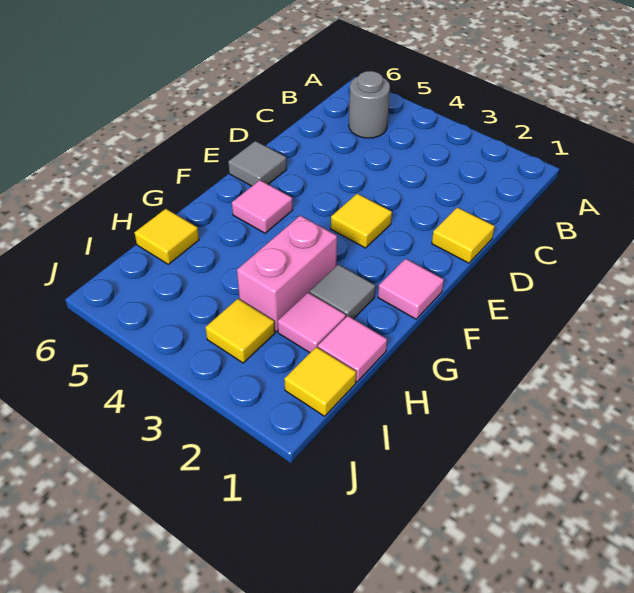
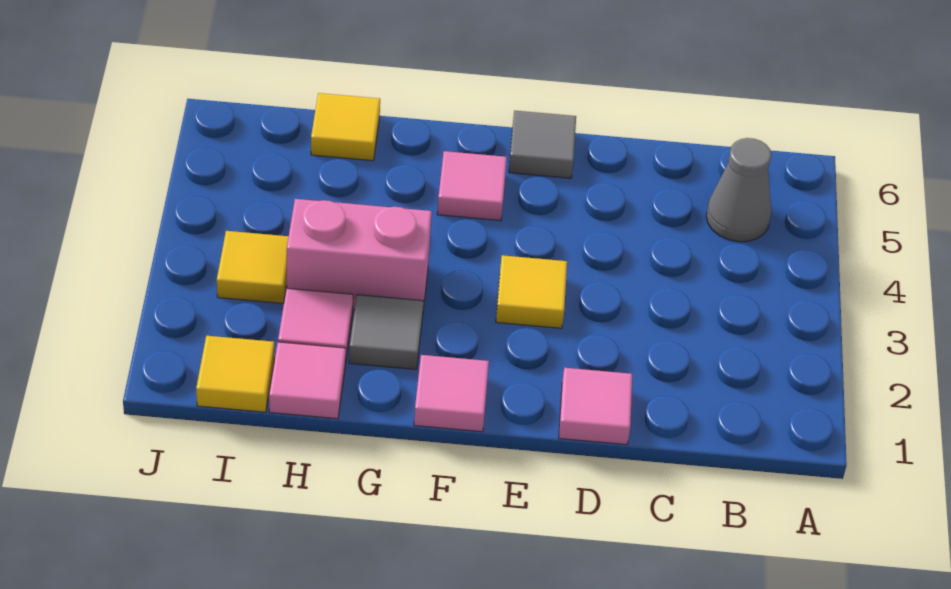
grey round brick B5 level 1 -> grey cone B5 level 1
yellow tile D1 level 1 -> pink tile D1 level 1

